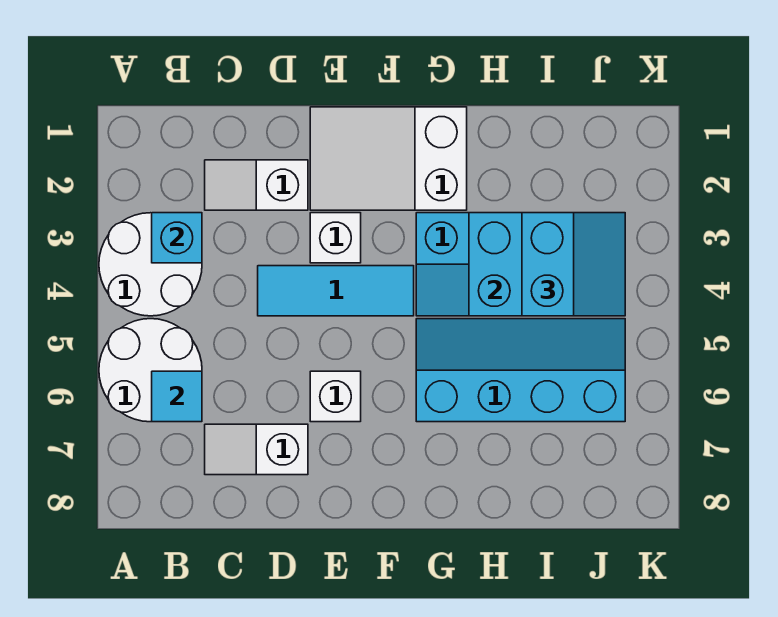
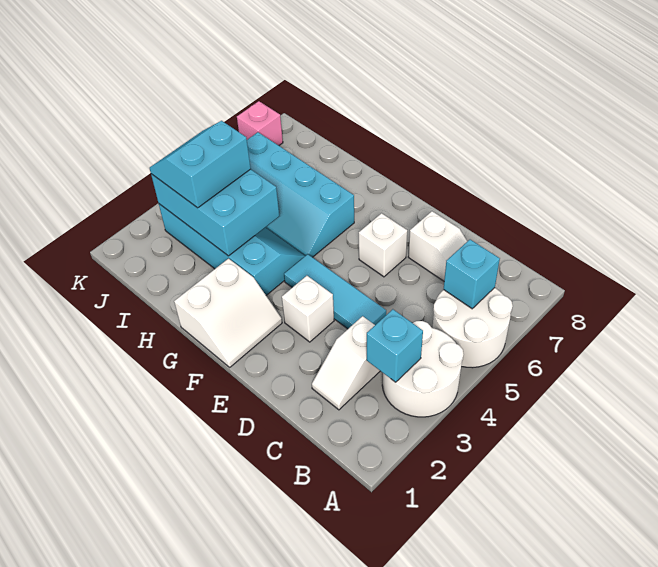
cyan tile B6 level 2 -> cyan brick B6 level 2
white slope C2:D2 level 1 top D -> white slope C2:C3 level 1 top 3
white slope E1:G2 level 1 top G -> white slope F1:G2 level 1 top G
none -> pink brick K7 level 1

